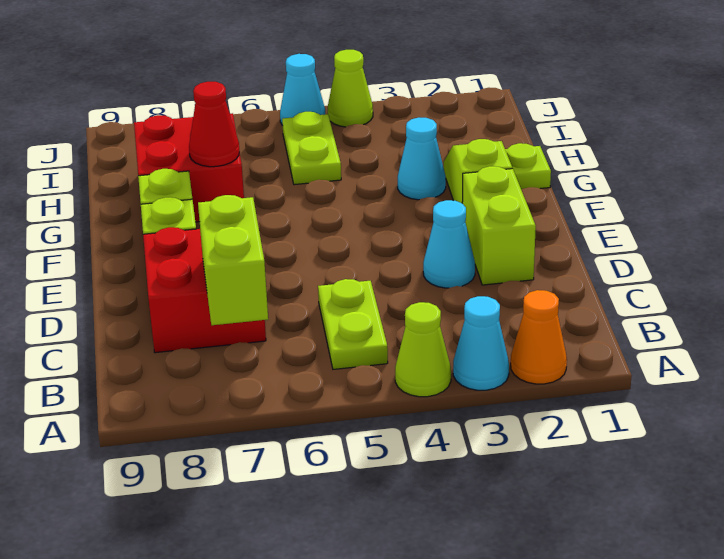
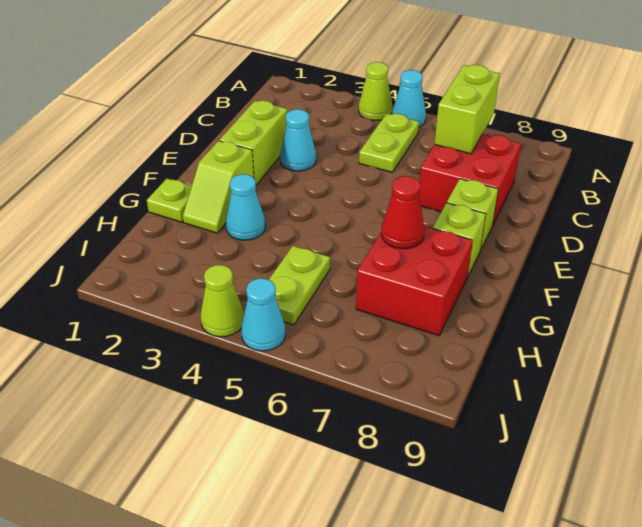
orange cone A2 level 1 -> none
cyan cone A3 level 1 -> cyan cone A5 level 1

